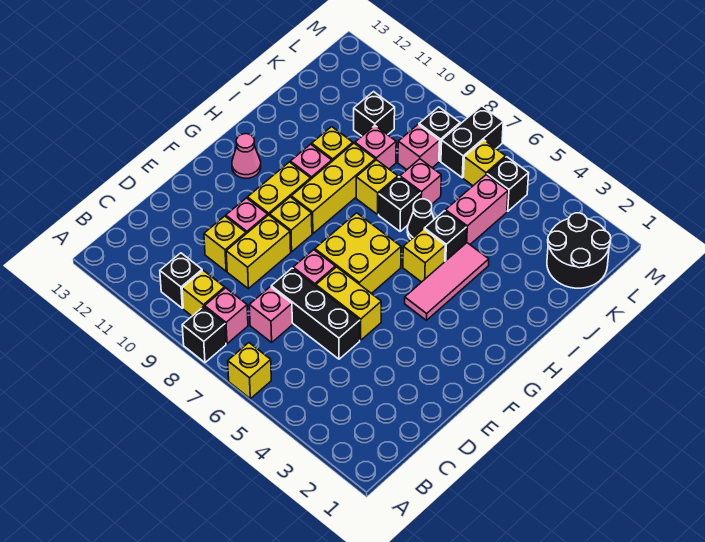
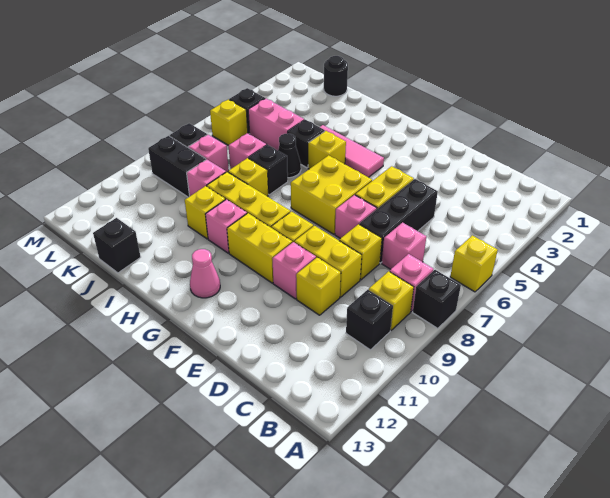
none -> yellow brick D8 level 1
black round brick K1:L2 level 1 -> black round brick K1 level 1
black brick K10 level 1 -> black brick J13 level 1
black brick L7:M7 level 1 -> black brick K9:L9 level 1

